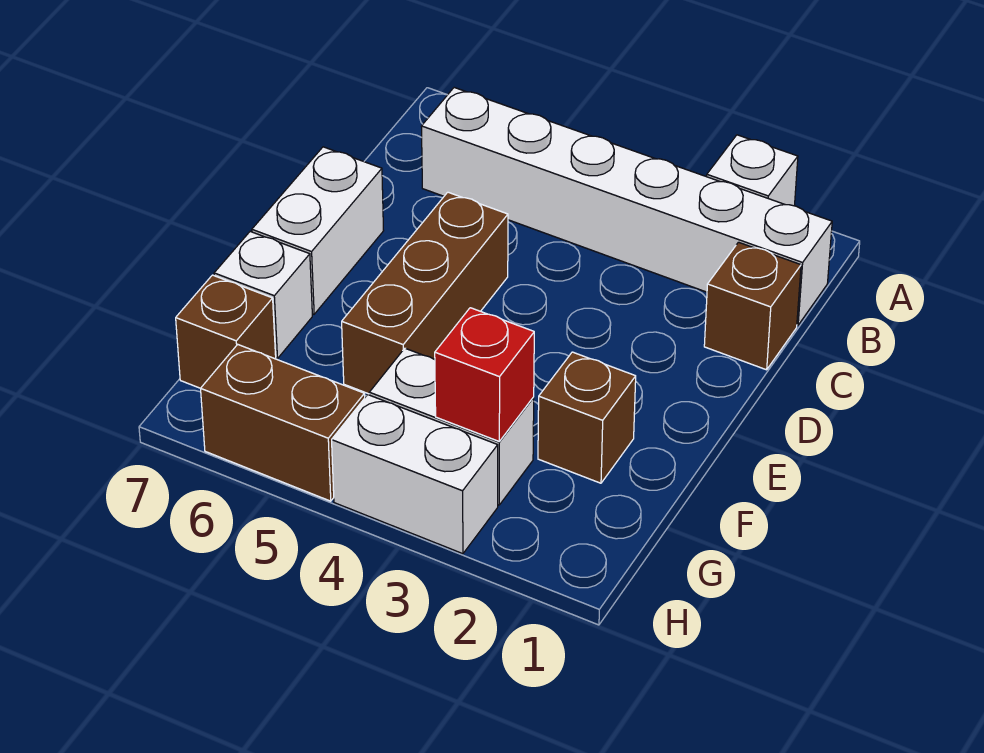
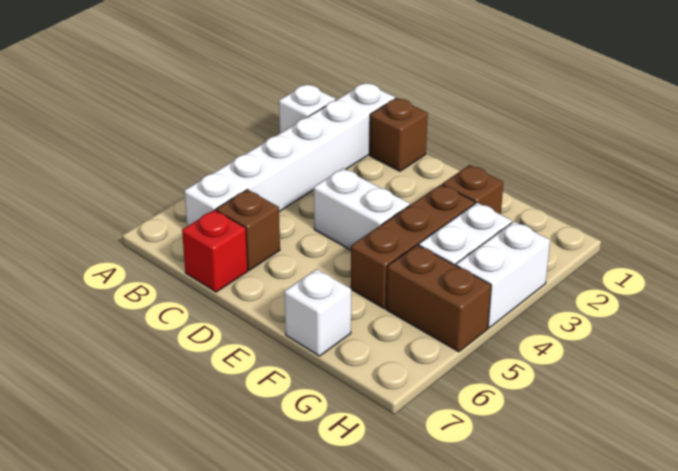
brown brick D5:F5 level 1 -> brown brick F3:F5 level 1
white brick D7:E7 level 1 -> white brick D4:E4 level 1
red brick G3 level 2 -> red brick C7 level 1
brown brick G7 level 1 -> brown brick C6 level 1
brown brick H5:H6 level 1 -> brown brick G5:H5 level 1

